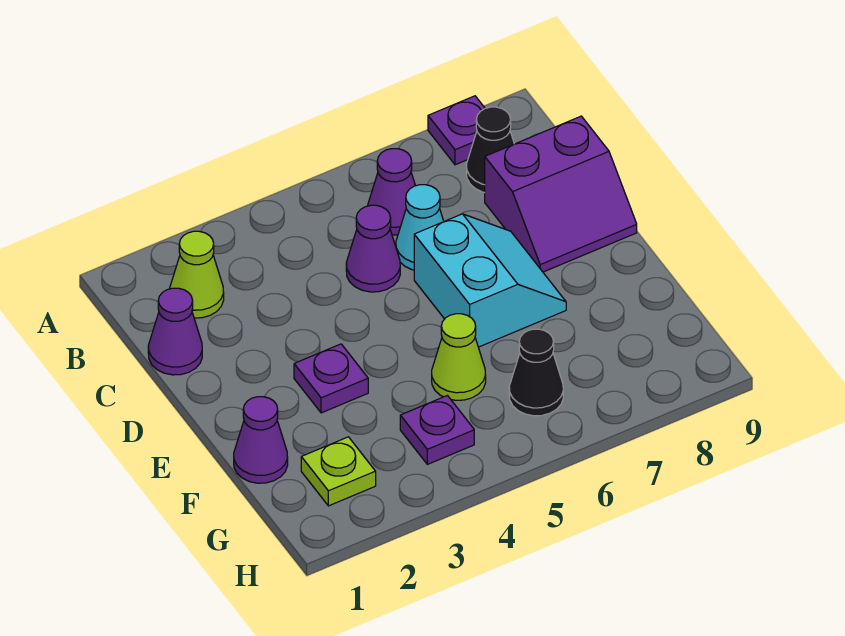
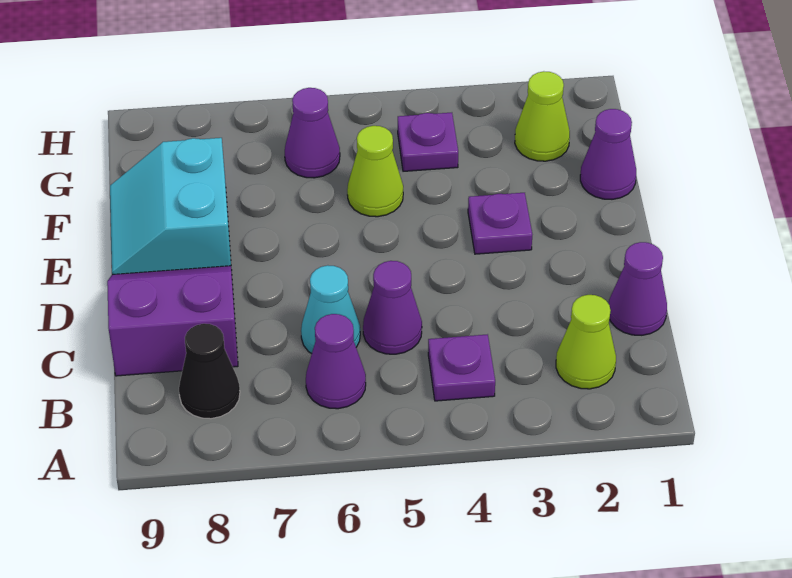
purple plate A8 level 1 -> purple plate B4 level 1
cyan slope D6:E7 level 1 top 6 -> cyan slope E8:F9 level 1 top 8
lime plate G2 level 1 -> lime cone G2 level 1
black cone G6 level 1 -> purple cone G6 level 1

